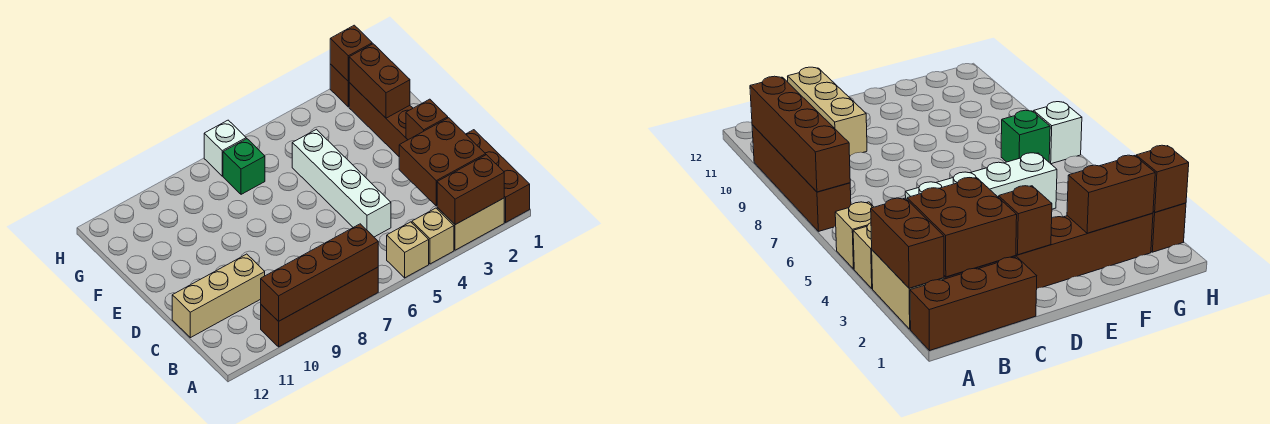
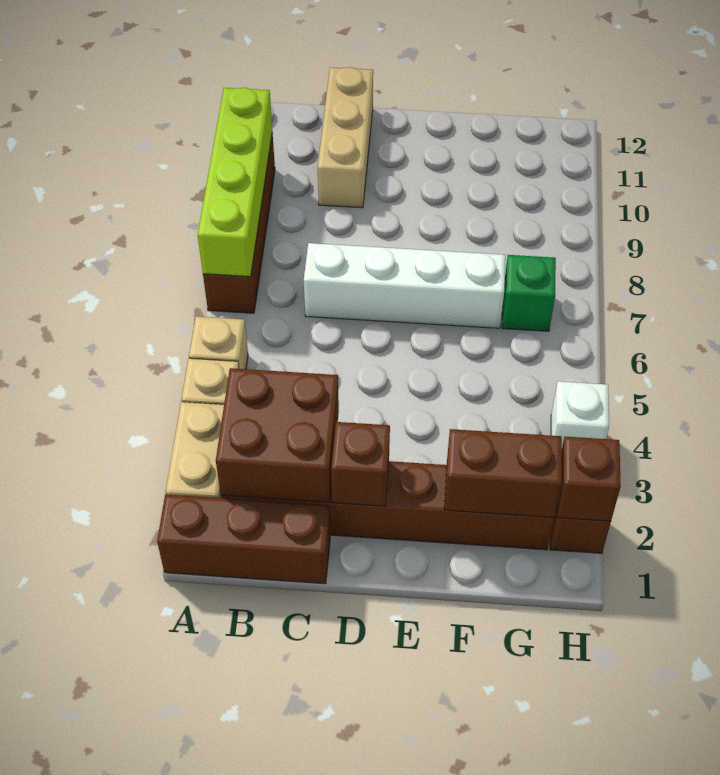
brown brick A2:A3 level 2 -> none
brown brick A7:A10 level 2 -> lime brick A7:A10 level 2
white brick C5:F5 level 1 -> white brick C7:F7 level 1
white brick H7 level 1 -> white brick H4 level 1

